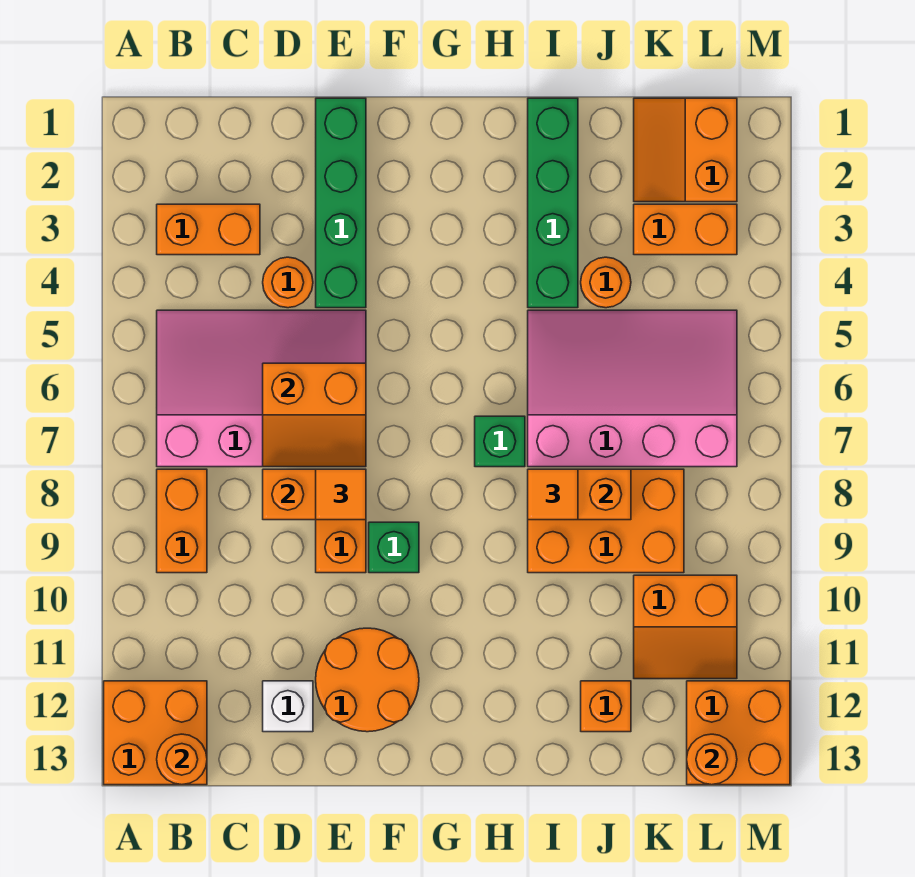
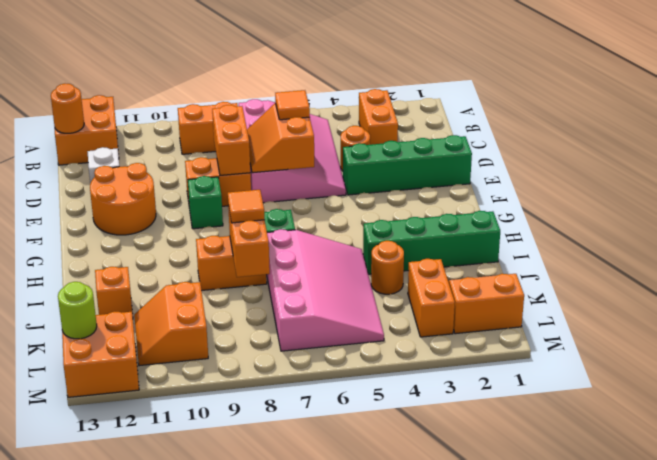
orange tile E8 level 3 -> orange tile D6 level 3
orange brick I8:K9 level 1 -> orange brick I8:I9 level 1
orange round brick L13 level 2 -> lime round brick L13 level 2

